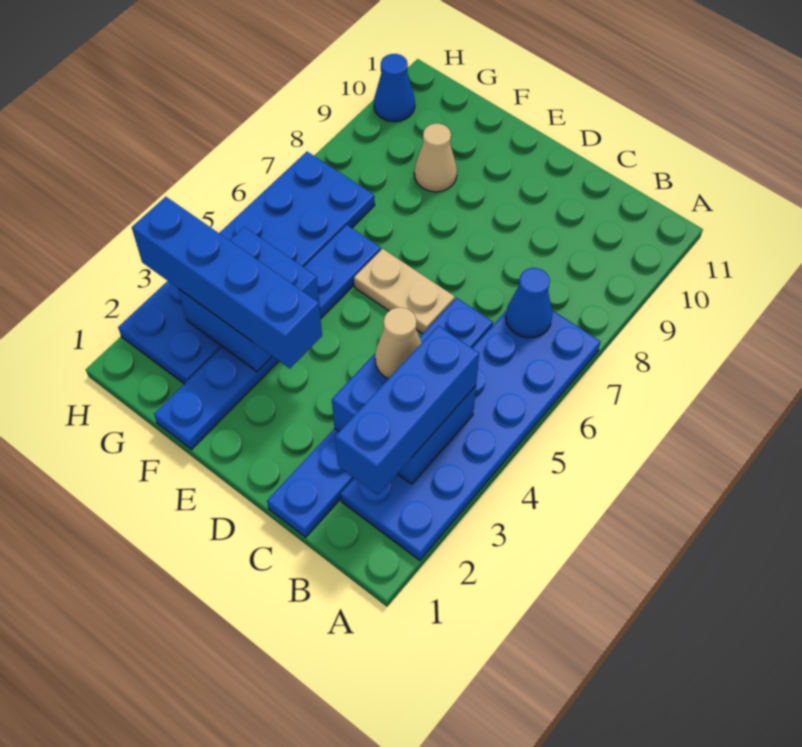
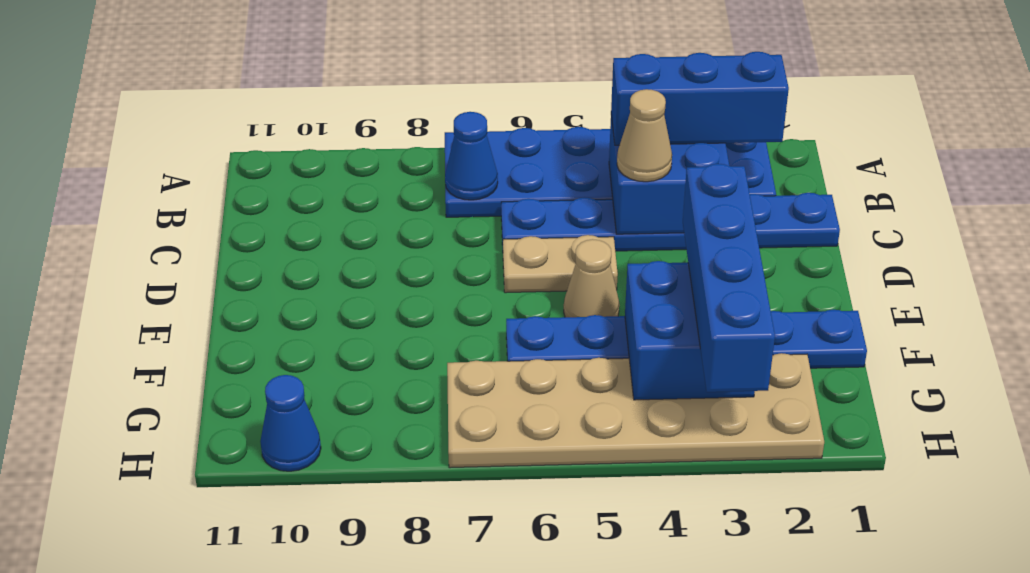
tan plate D6:E6 level 1 -> tan plate D5:D6 level 1
tan cone F9 level 1 -> tan cone E5 level 1
blue plate G2:H7 level 1 -> tan plate G2:H7 level 1

